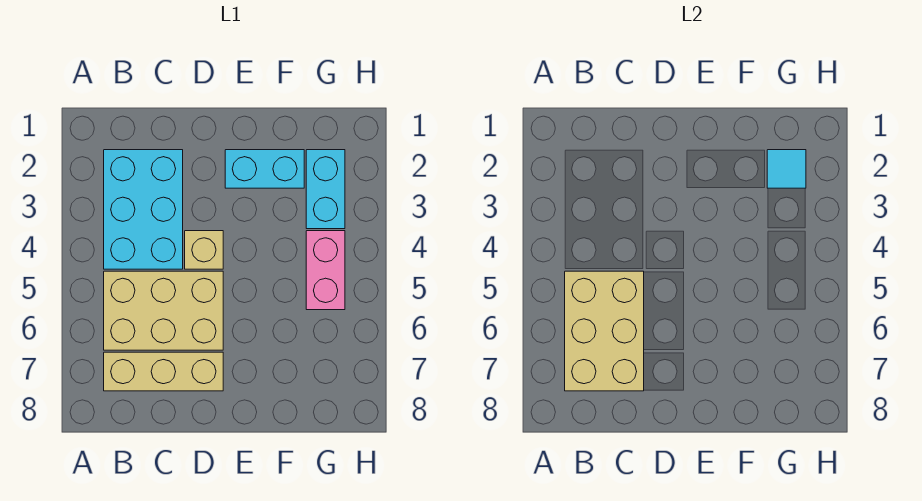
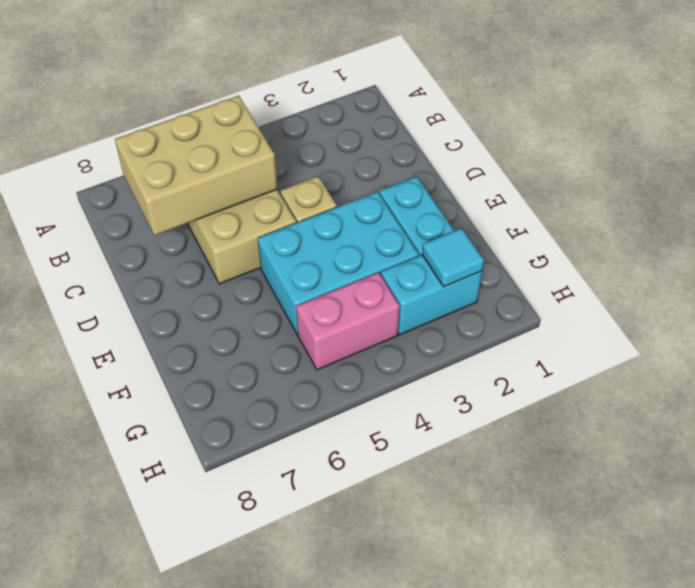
cyan brick B2:C4 level 1 -> cyan brick E3:F5 level 1
tan brick B7:D7 level 1 -> none

